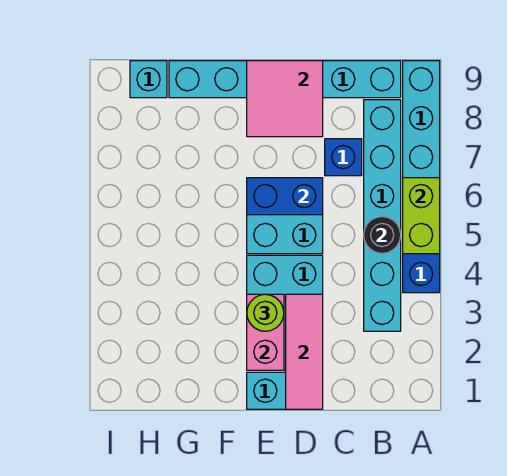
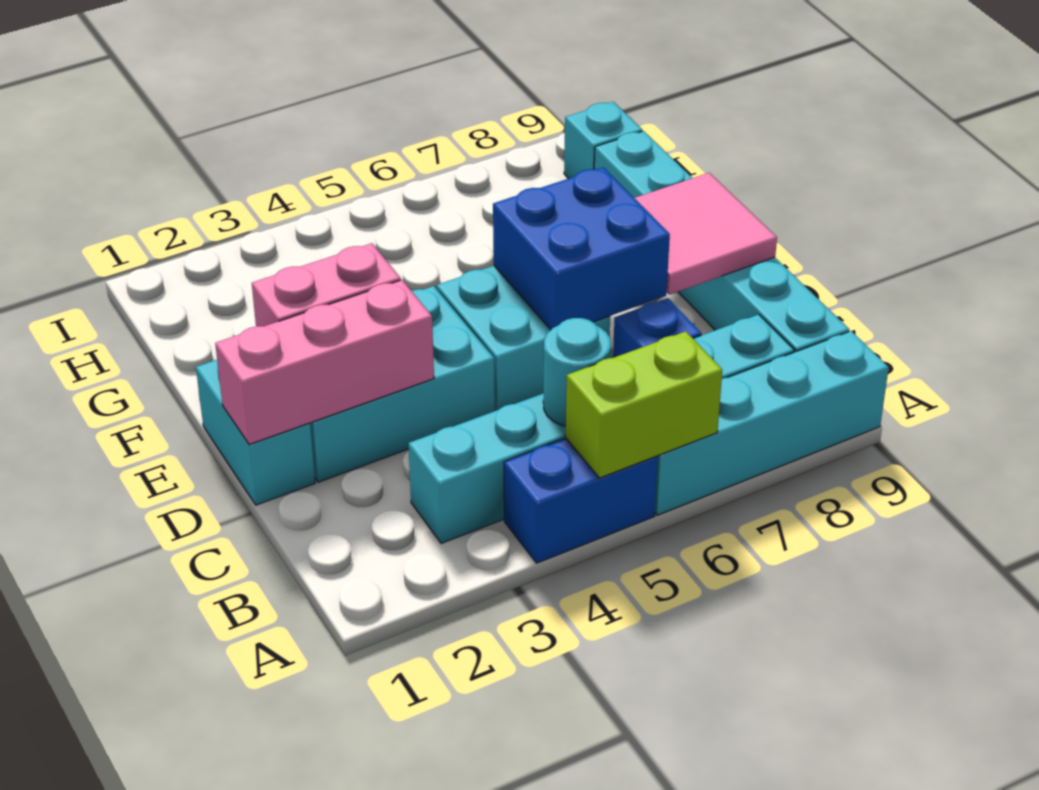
black round brick B5 level 2 -> cyan round brick B5 level 2
pink tile D1:D3 level 2 -> pink brick D1:D3 level 2
blue brick D6:E6 level 2 -> blue brick D6:E7 level 2
lime round brick E3 level 3 -> none

